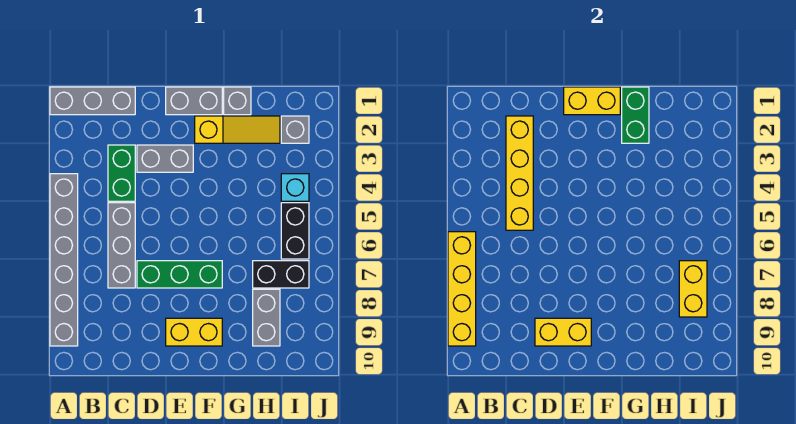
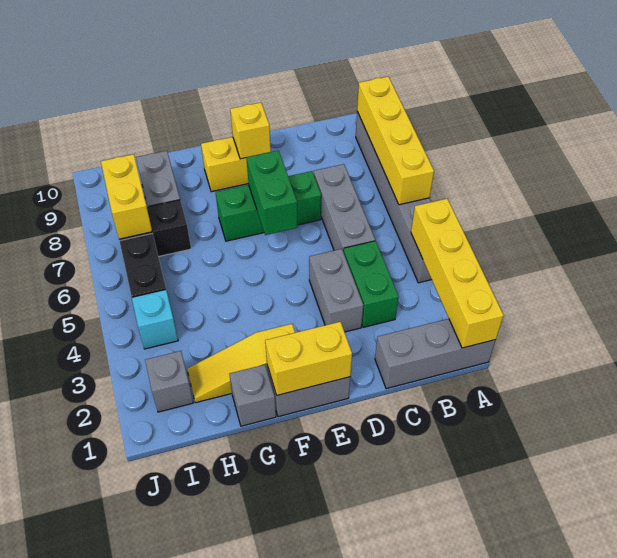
yellow brick C2:C5 level 2 -> yellow brick A1:A4 level 2
grey brick D3:E3 level 1 -> grey brick D3:D4 level 1
yellow brick D9:E9 level 2 -> yellow brick E9 level 2
green brick G1:G2 level 2 -> green brick E6:E7 level 2

